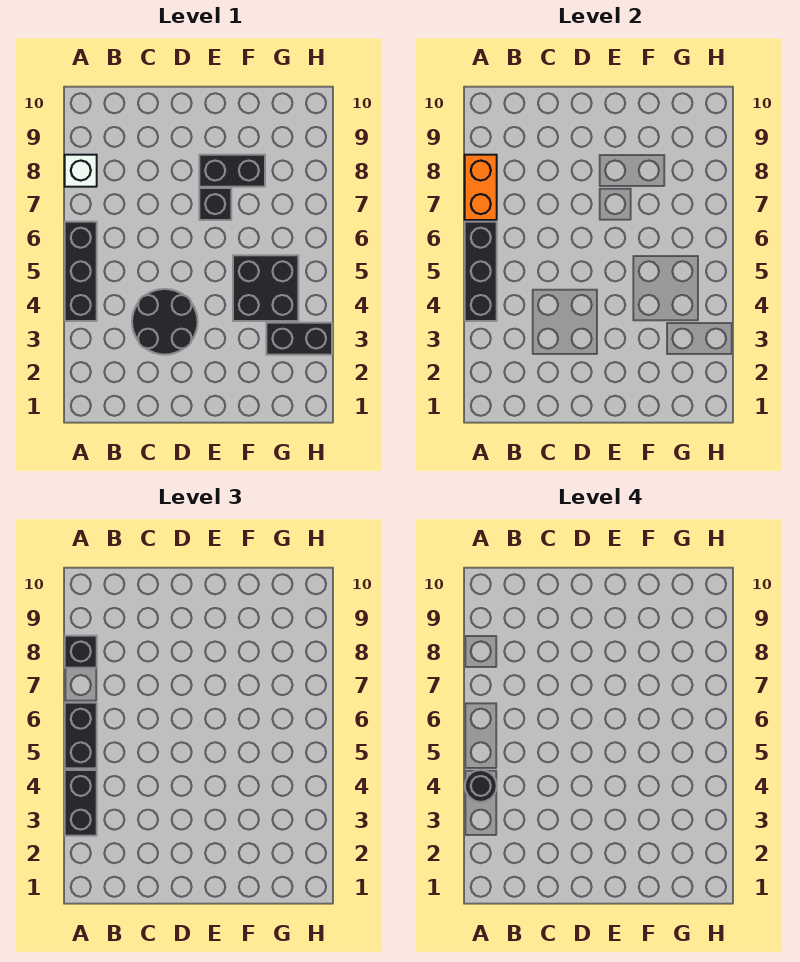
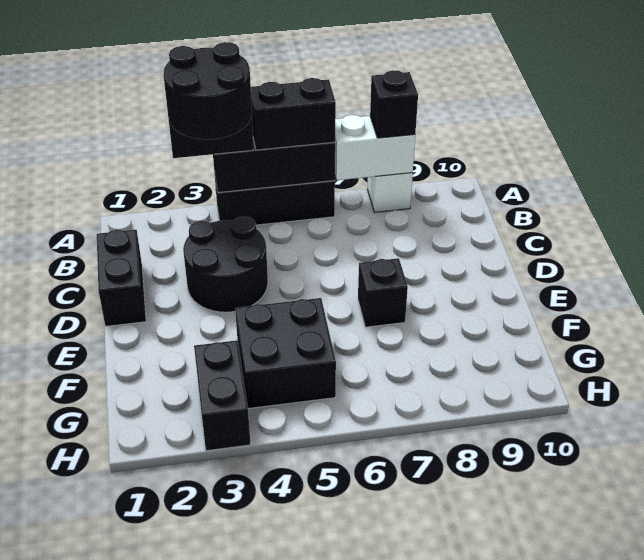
black round brick A4 level 4 -> black round brick A3:B4 level 4
orange brick A7:A8 level 2 -> white brick A7:A8 level 2
black brick E8:F8 level 1 -> black brick C1:D1 level 1

